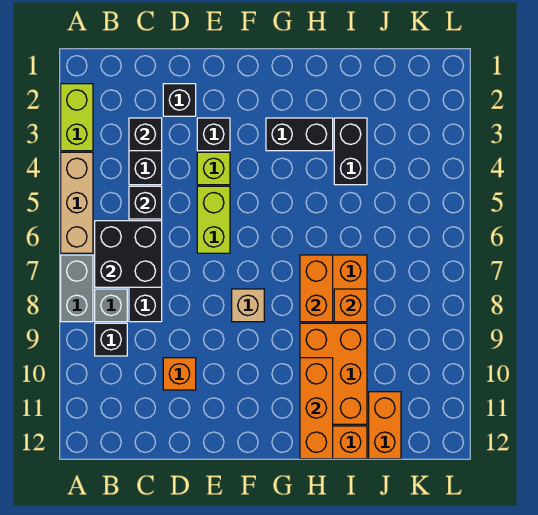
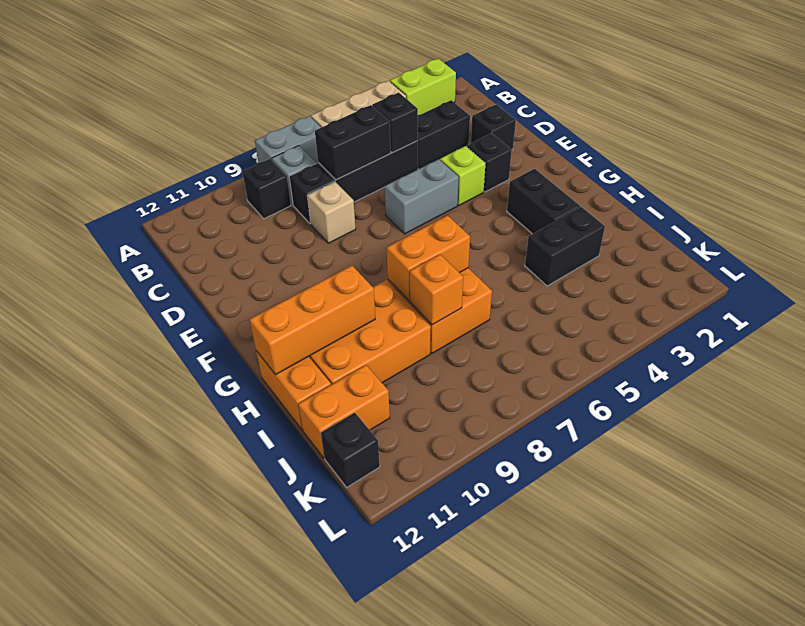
black brick B6:C7 level 2 -> black brick C6:C7 level 2
black brick C3 level 2 -> black brick K12 level 1
orange brick D10 level 1 -> none
lime brick E5:E6 level 1 -> grey brick E5:E6 level 1
tan brick F8 level 1 -> tan brick D8 level 1

